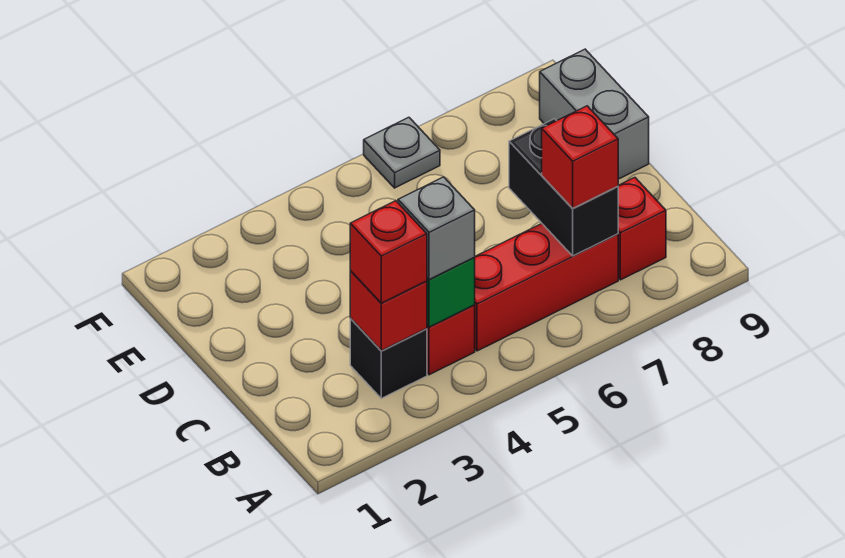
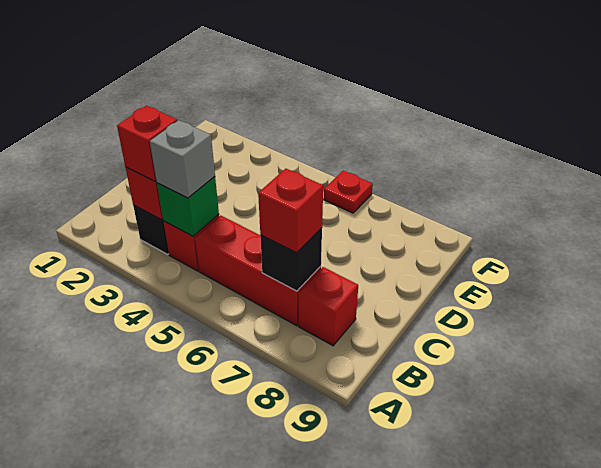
black brick B7:C7 level 2 -> black brick B7 level 2
grey brick D9:E9 level 1 -> none
grey plate F6 level 1 -> red plate F6 level 1

